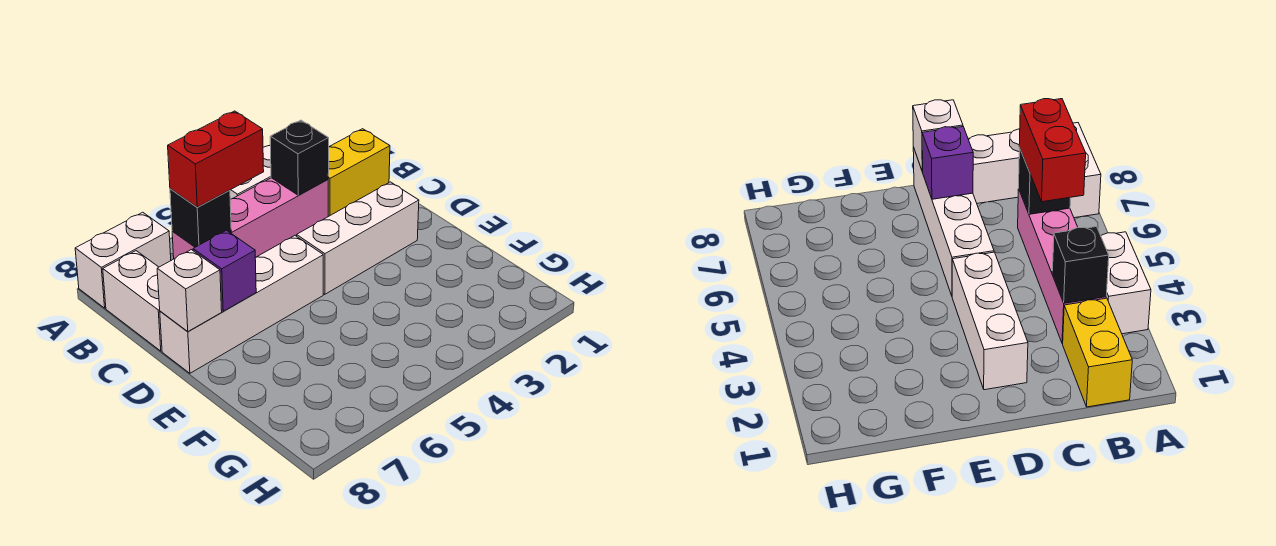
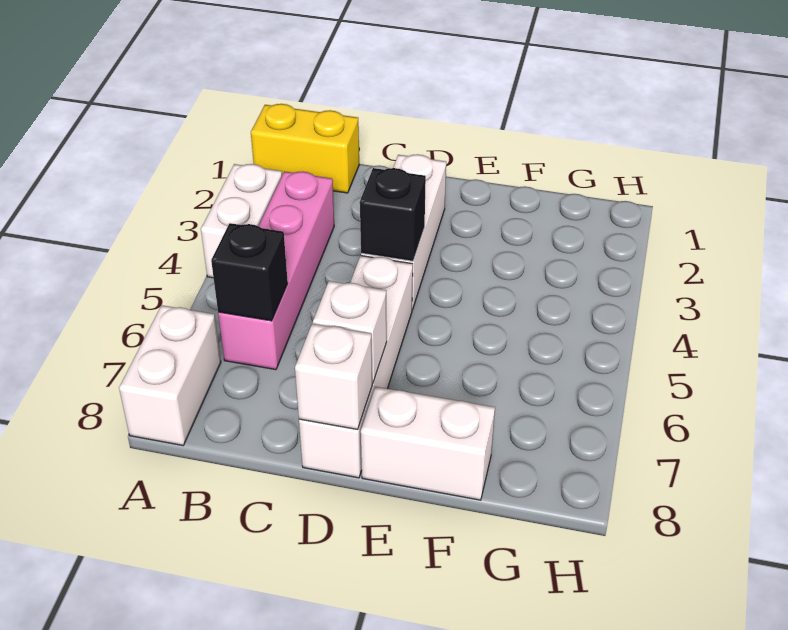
yellow brick B1:B2 level 1 -> yellow brick A1:B1 level 1
black brick B3 level 2 -> black brick D4 level 2
red brick B5:B6 level 3 -> none
white brick B8:C8 level 1 -> white brick E8:F8 level 1
purple brick D7 level 2 -> white brick D7 level 2

